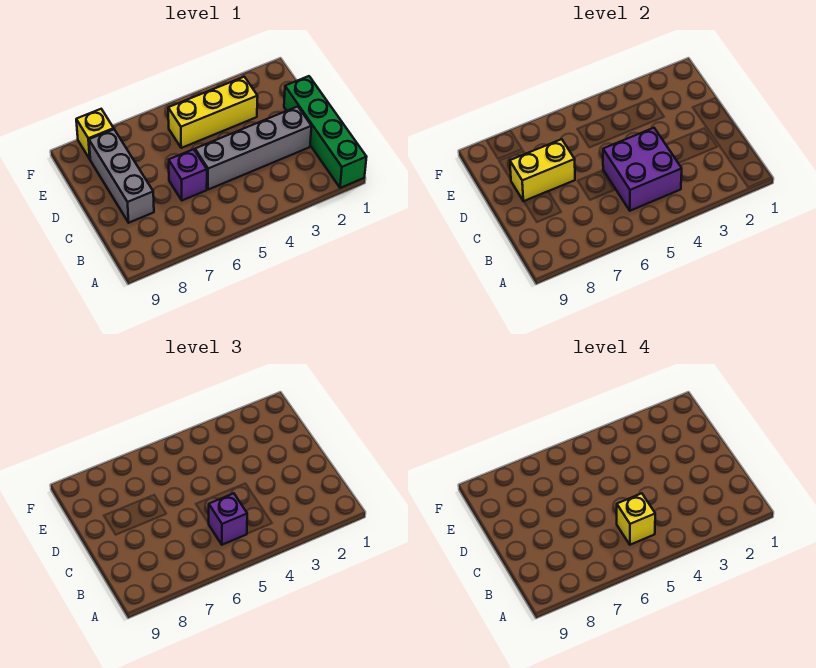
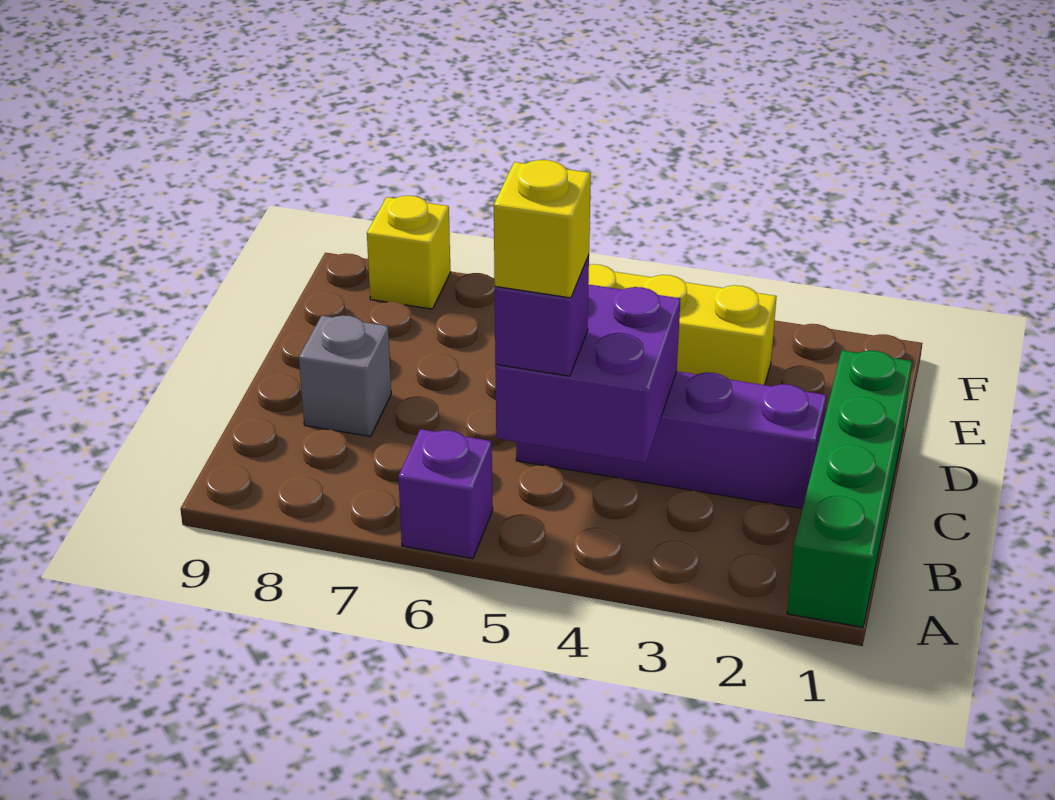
grey brick C2:C5 level 1 -> purple brick C2:C5 level 1
purple brick C6 level 1 -> purple brick A6 level 1
grey brick C8:E8 level 1 -> grey brick C8 level 1
yellow brick D7:D8 level 2 -> none

